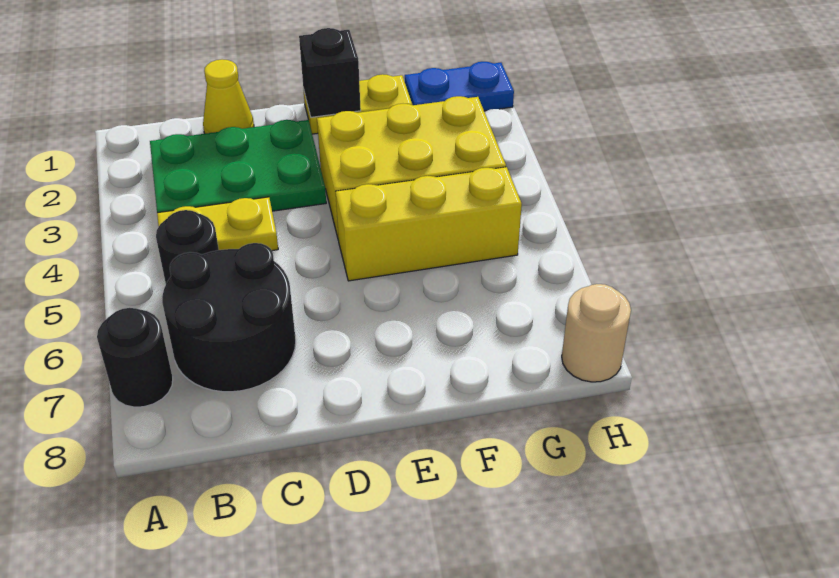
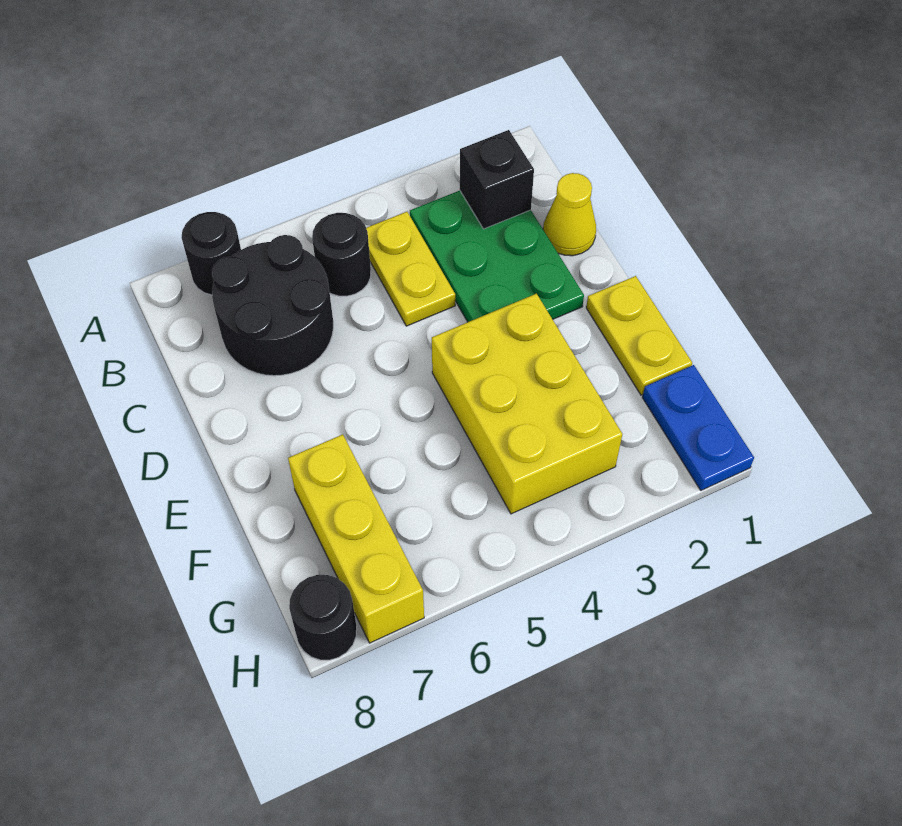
black brick E1 level 2 -> black brick B2 level 2
yellow brick E5:G5 level 1 -> yellow brick F7:H7 level 1
tan round brick H8 level 1 -> black round brick H8 level 1

